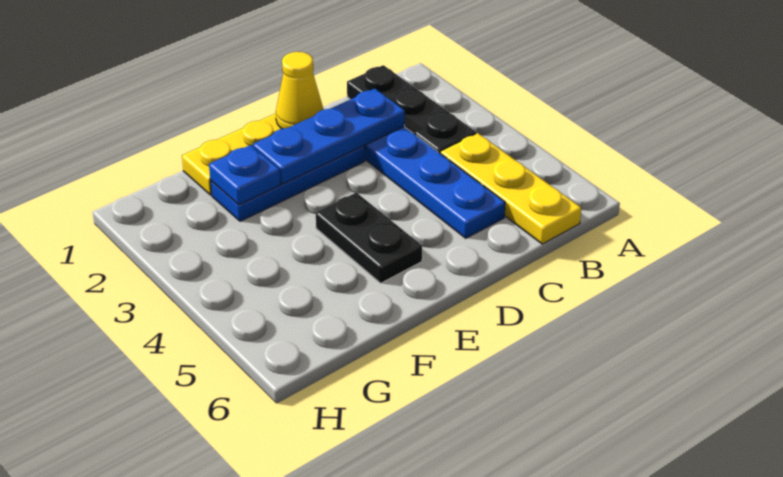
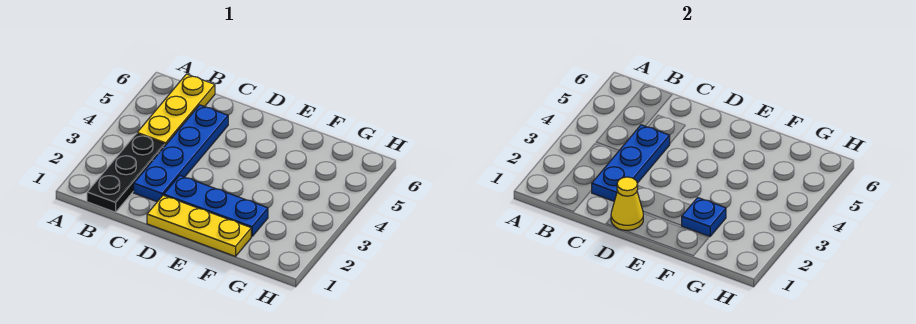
blue plate C2:E2 level 2 -> blue plate C2:C4 level 2
black plate E4:E5 level 1 -> none

